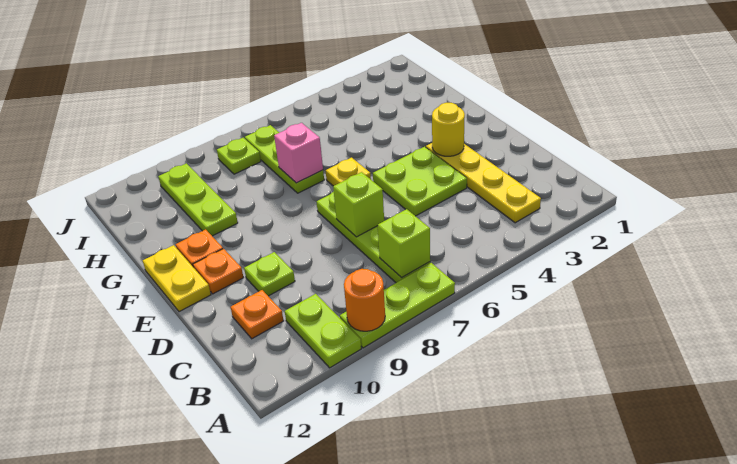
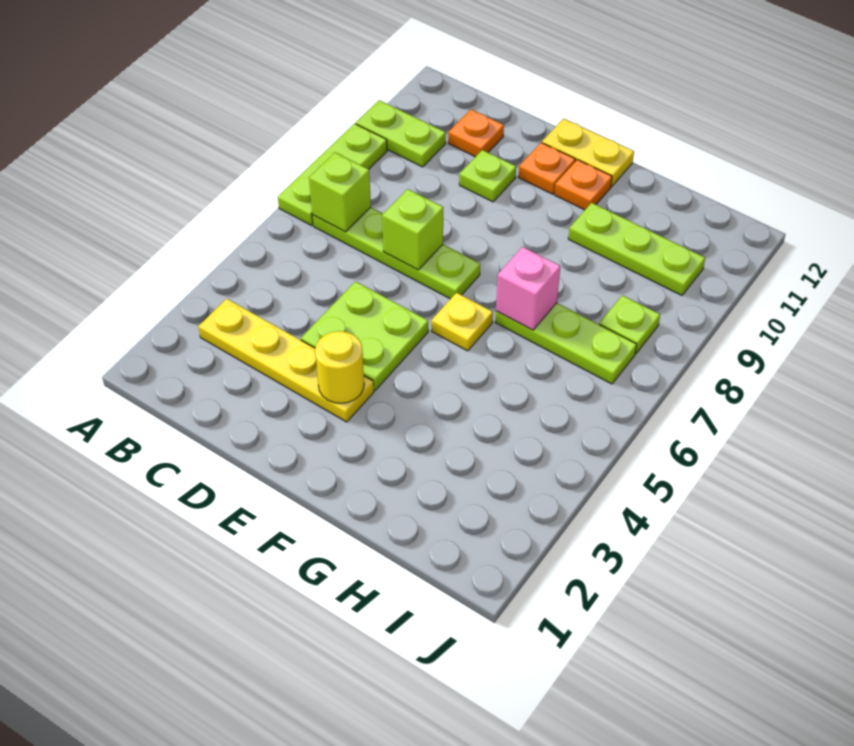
orange round brick A9 level 2 -> none

